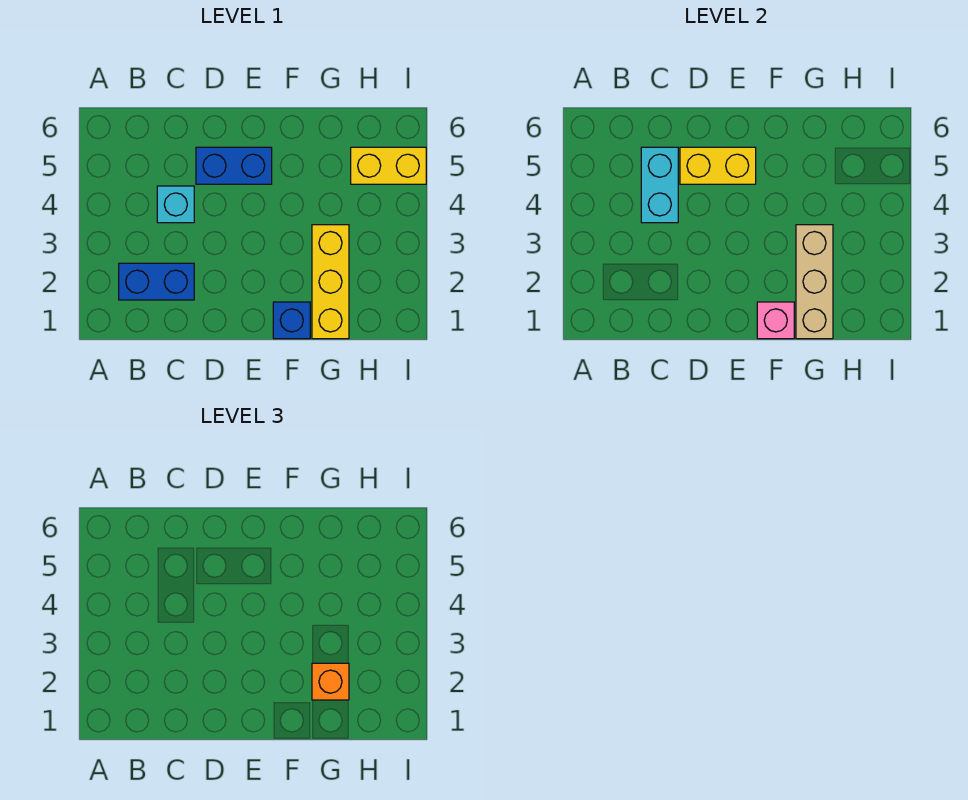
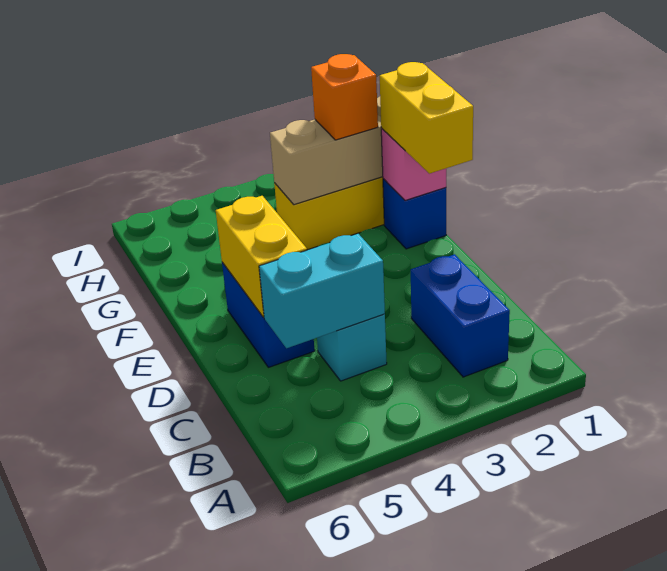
yellow brick H5:I5 level 1 -> yellow brick E1:F1 level 3

